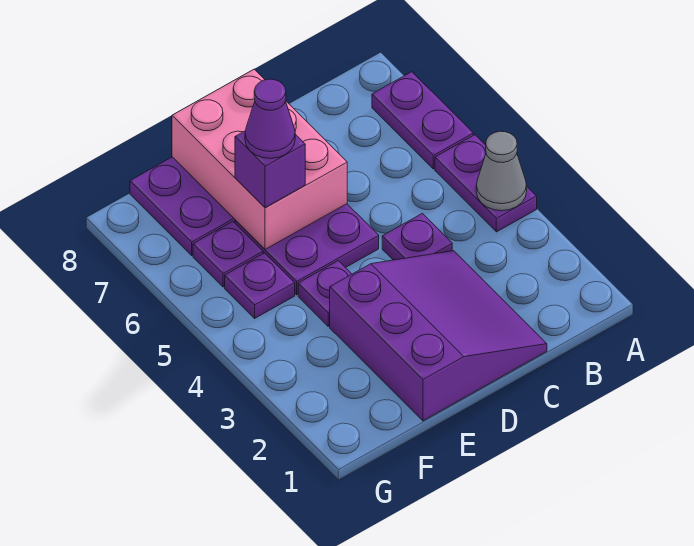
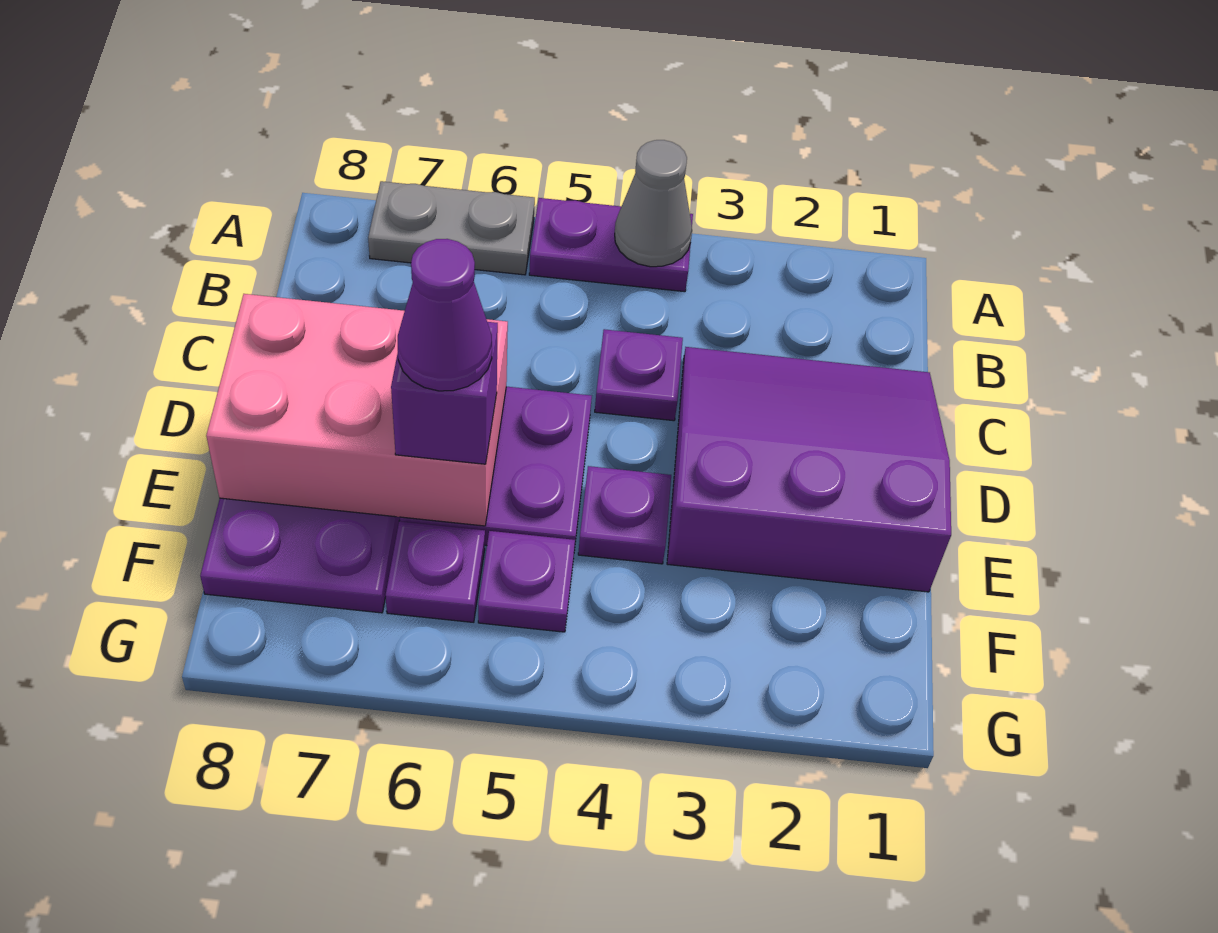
purple plate A6:A7 level 1 -> grey plate A6:A7 level 1

